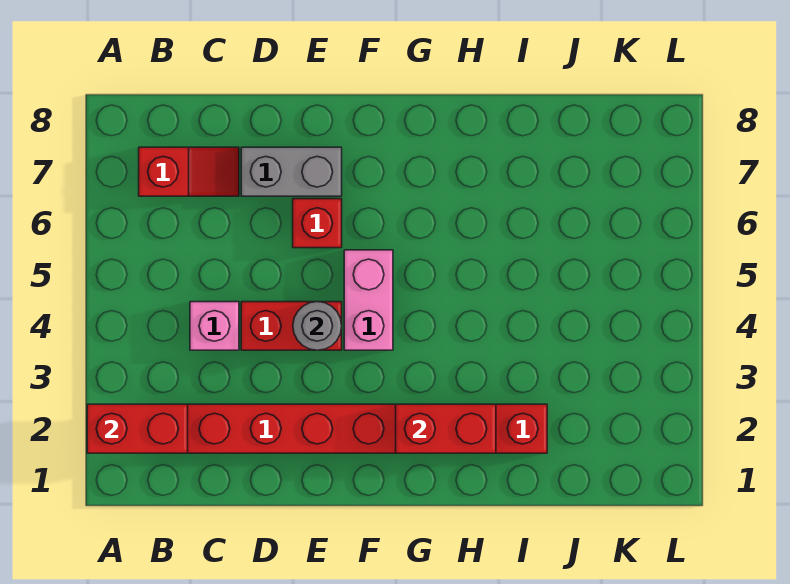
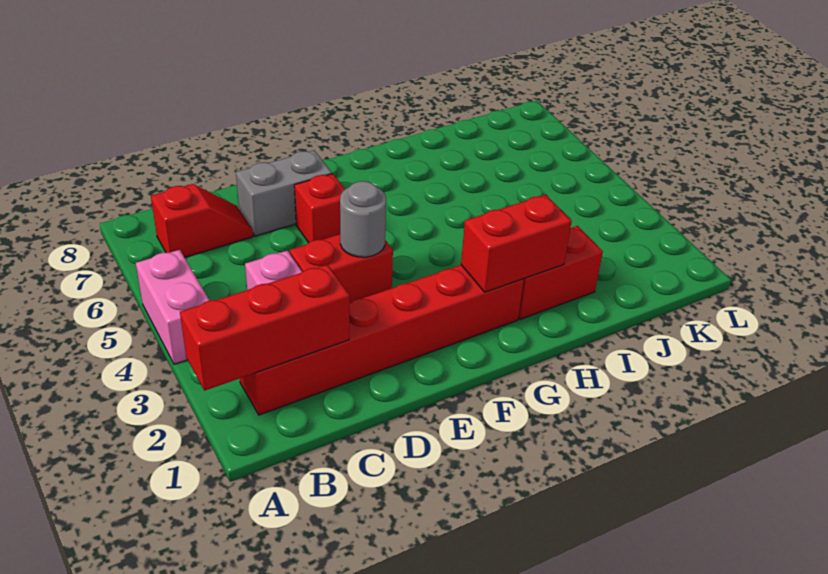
red brick A2:B2 level 2 -> red brick A2:C2 level 2
pink brick F4:F5 level 1 -> pink brick A4:A5 level 1

